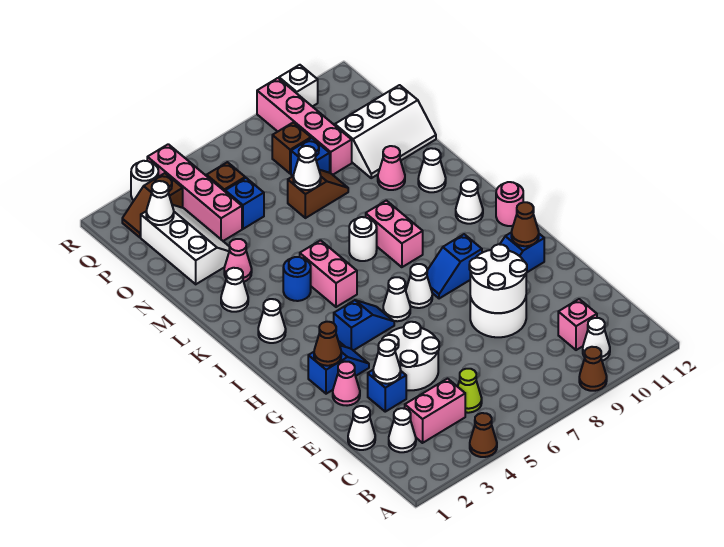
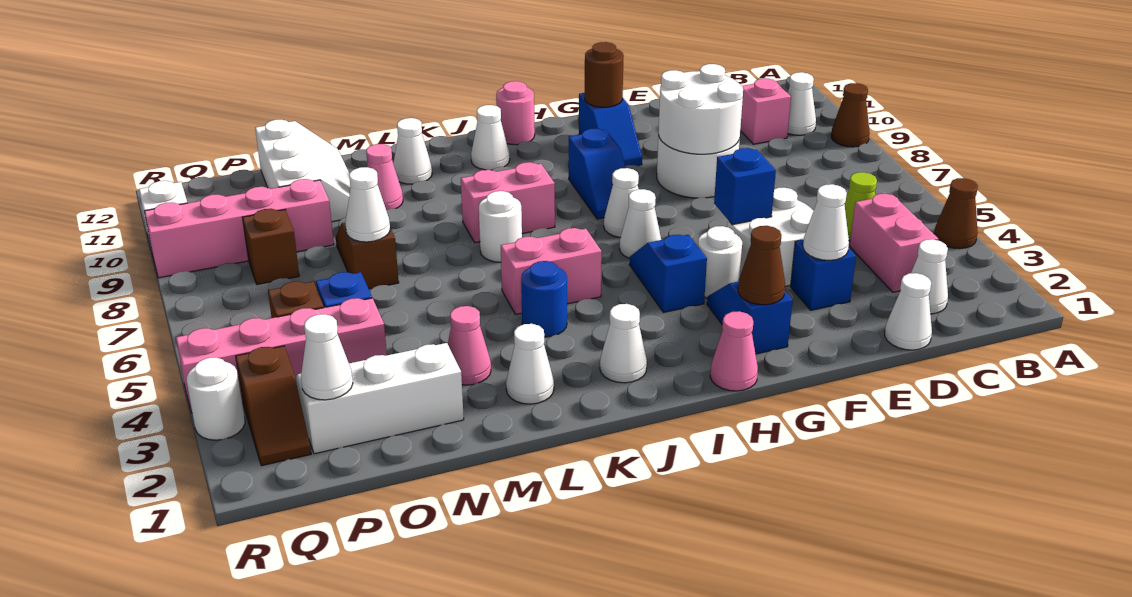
pink cone F2 level 1 -> pink cone H1 level 1
none -> white round brick G4 level 1
brown cone G11 level 2 -> brown round brick G11 level 2
blue brick O8 level 1 -> blue brick F5 level 2

